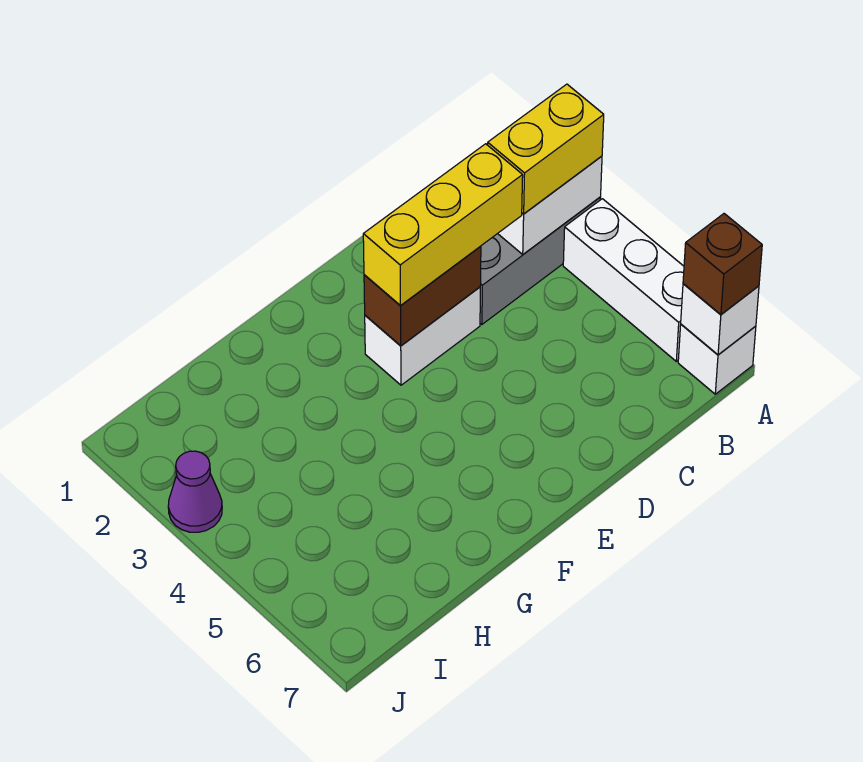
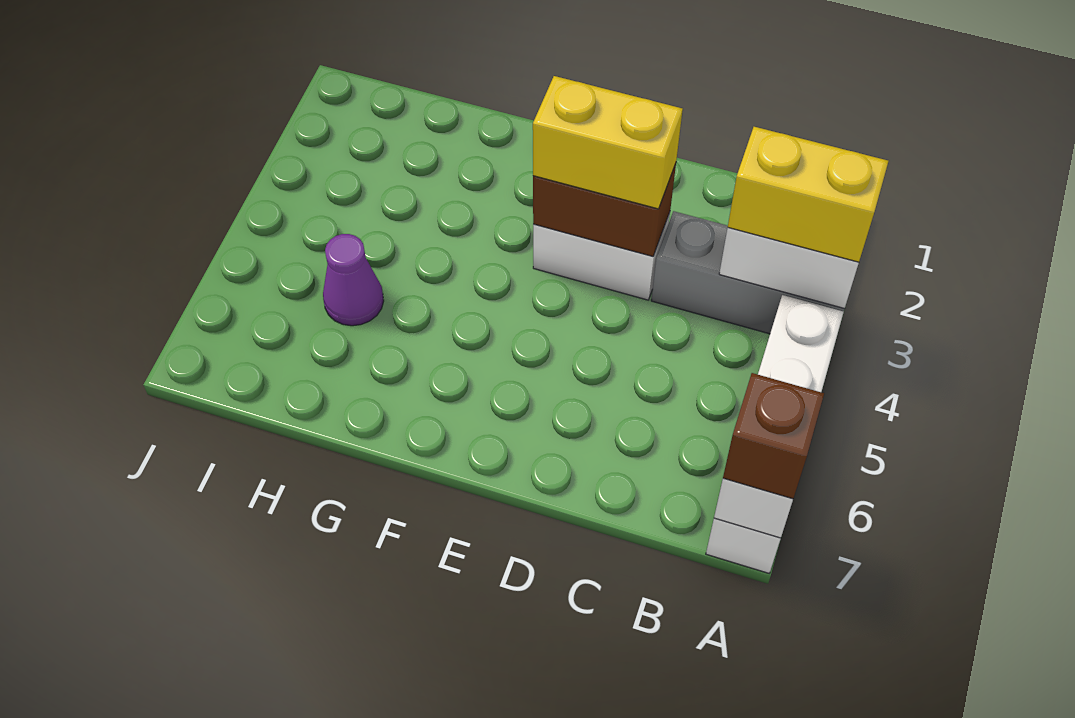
yellow brick C3:E3 level 3 -> yellow brick D3:E3 level 3
purple cone J3 level 1 -> purple cone H5 level 1

